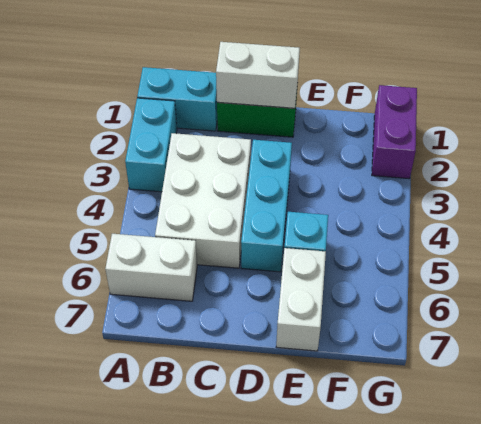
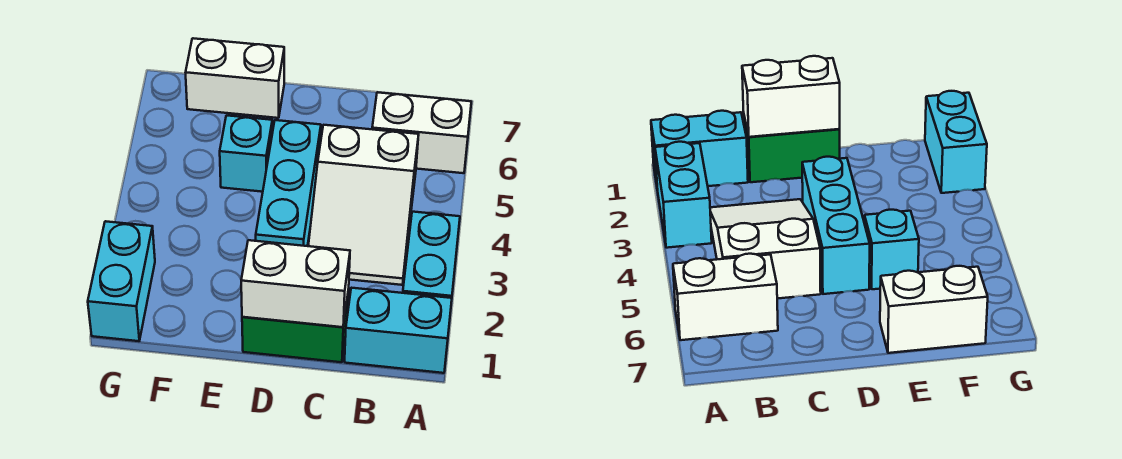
white brick B3:C5 level 1 -> white slope B3:C5 level 1 top 5
white brick E6:E7 level 1 -> white brick E7:F7 level 1
purple brick G1:G2 level 1 -> cyan brick G1:G2 level 1

